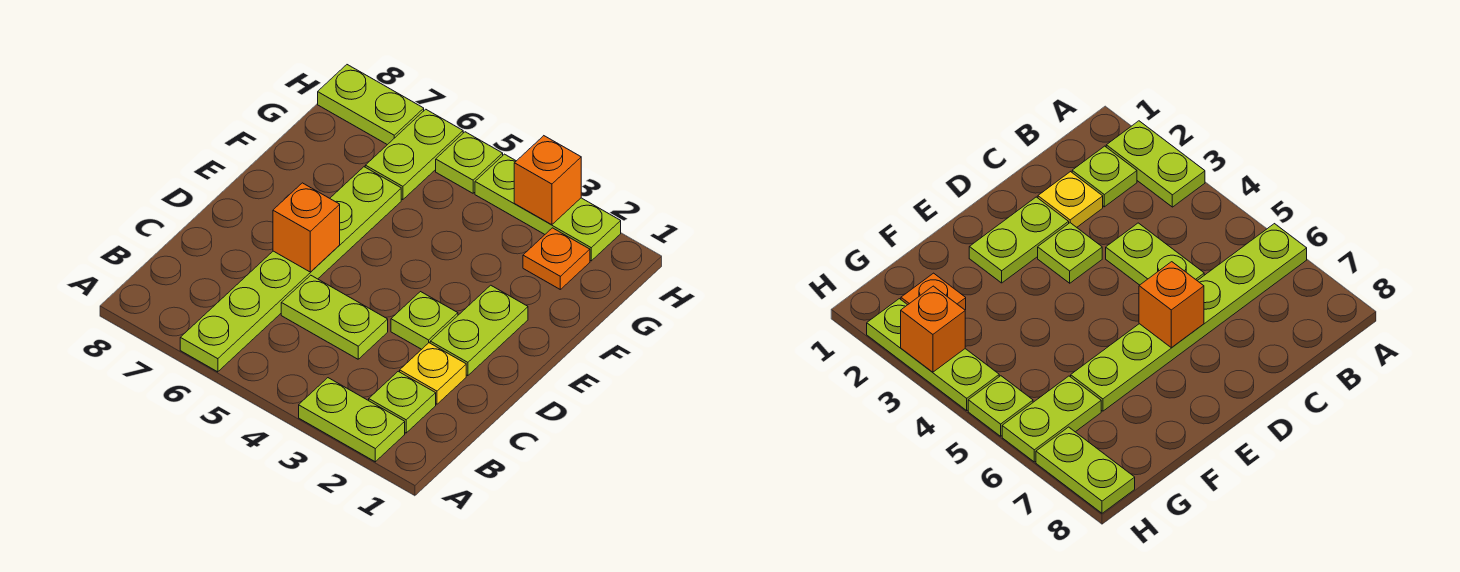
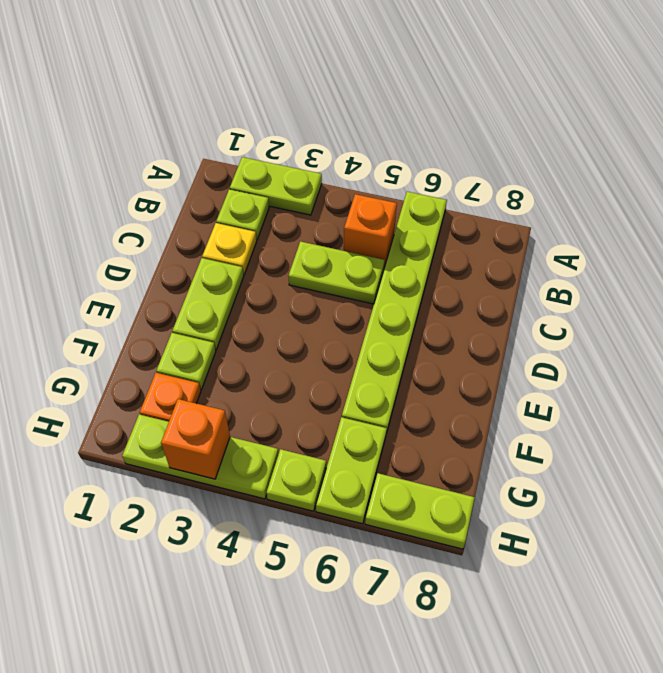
lime plate D3 level 1 -> lime plate F2 level 1
orange brick D6 level 2 -> orange brick B5 level 1

